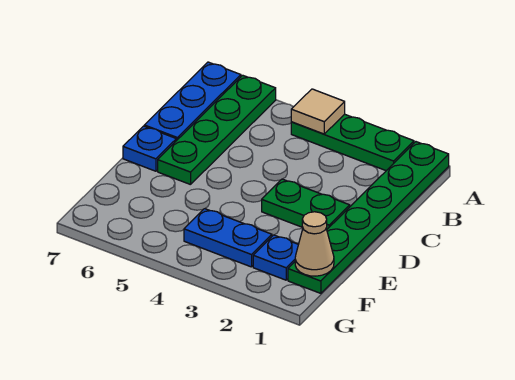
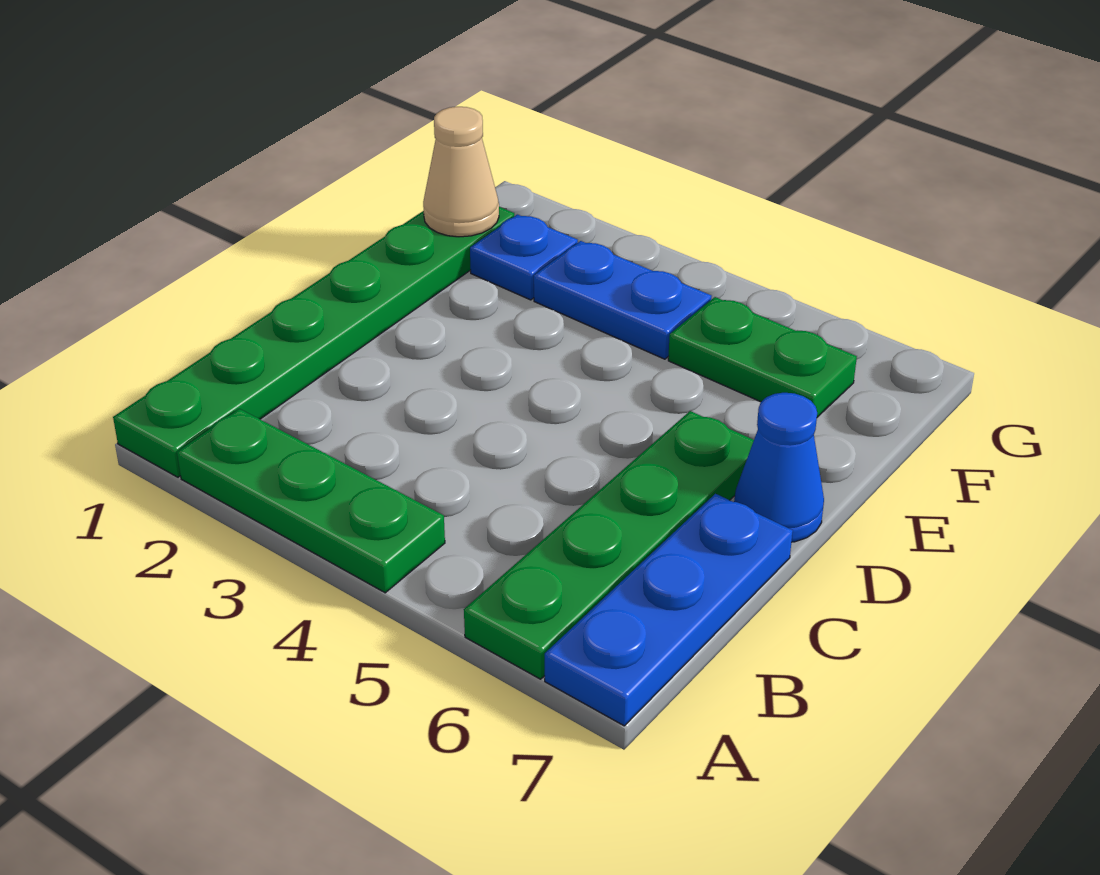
tan tile A4 level 2 -> none
green plate D2:D3 level 1 -> green plate F5:F6 level 1
blue plate D7 level 1 -> blue cone D7 level 1

